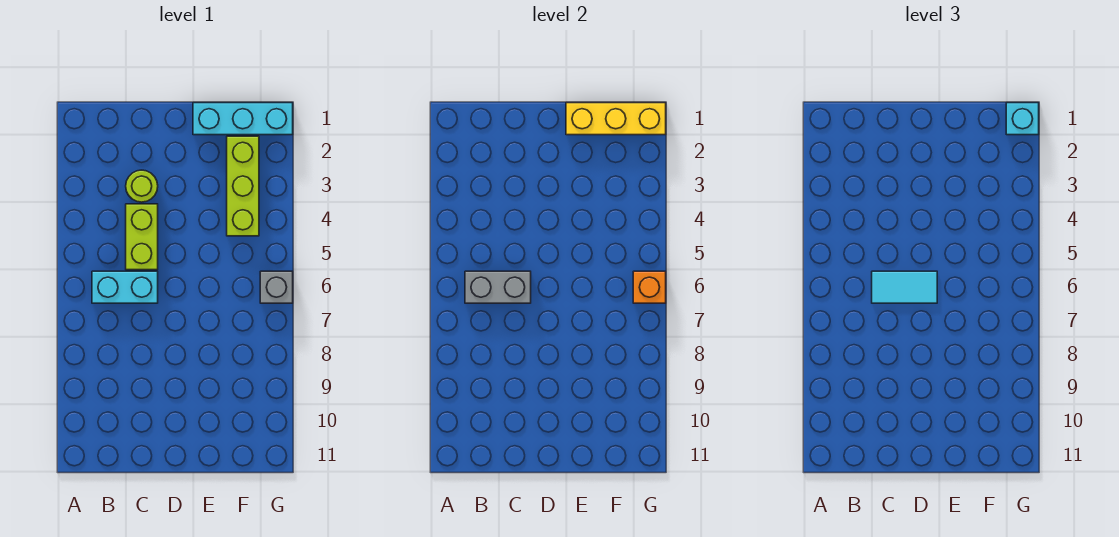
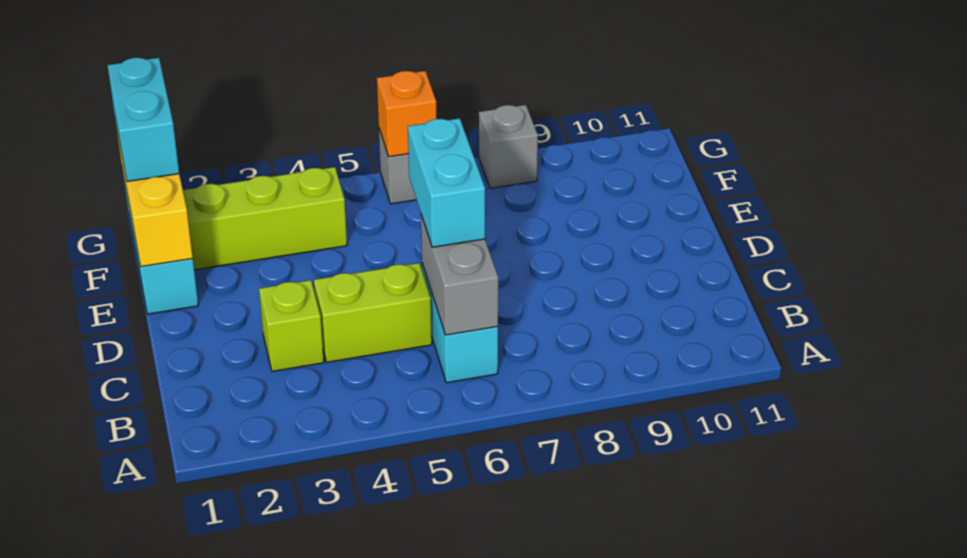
lime round brick C3 level 1 -> lime brick C3 level 1
cyan tile C6:D6 level 3 -> cyan brick C6:D6 level 3
cyan brick G1 level 3 -> cyan brick F1:G1 level 3
none -> grey brick G8 level 1

